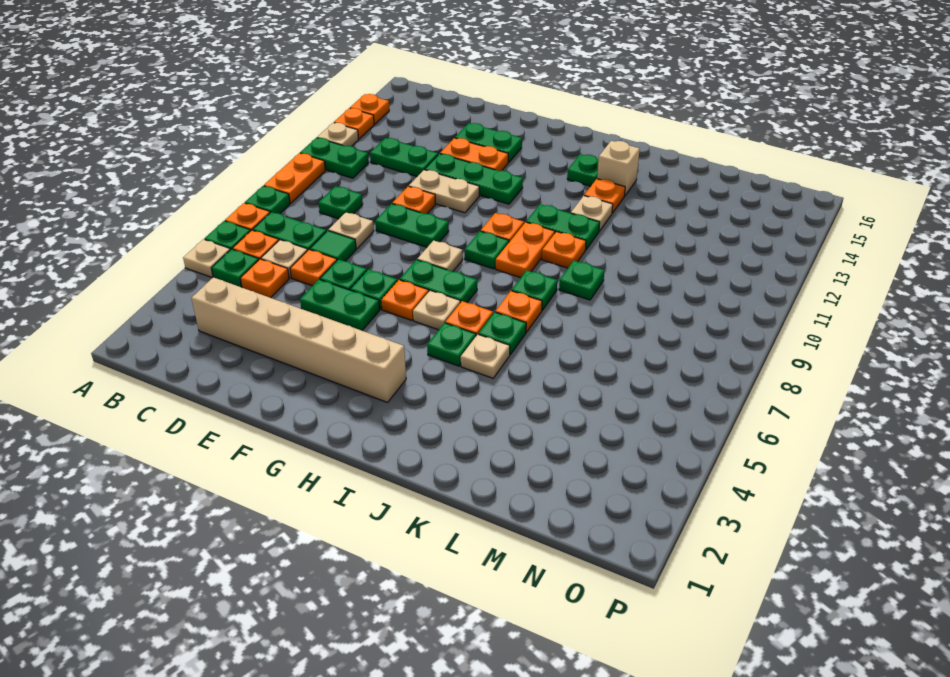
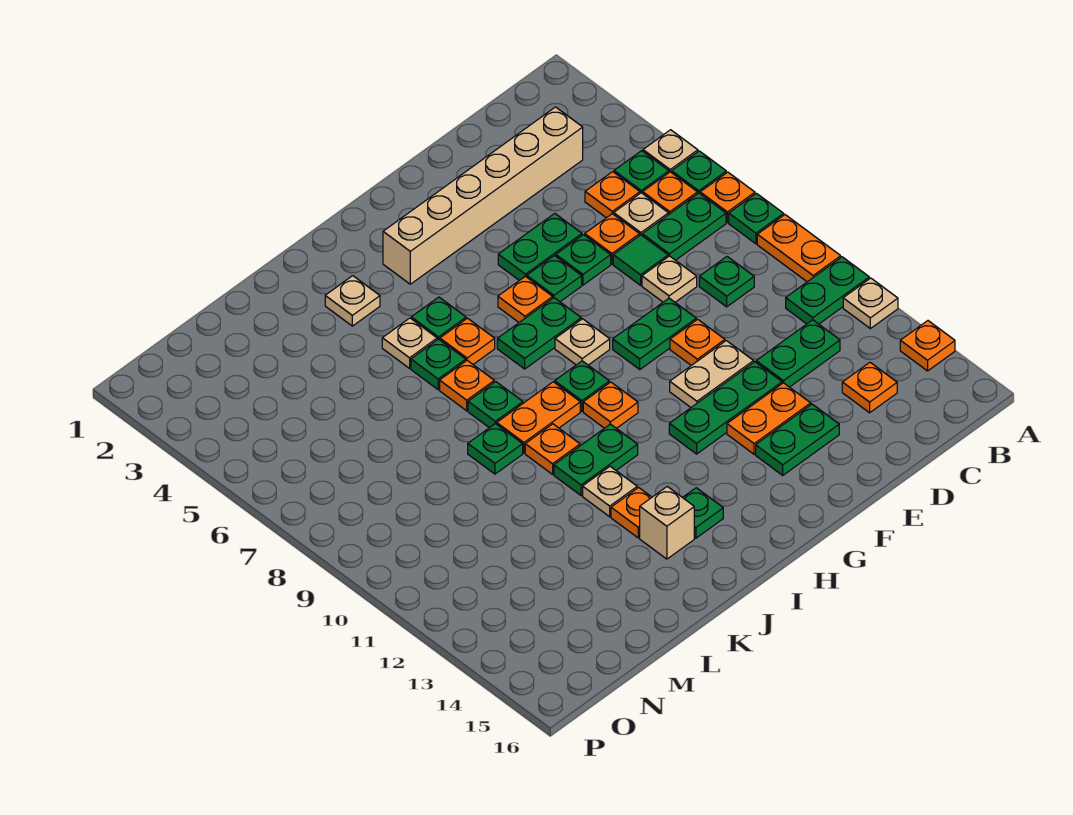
orange plate A13 level 1 -> orange plate C14 level 1
tan plate H6 level 1 -> tan plate J3 level 1
orange plate I9:I10 level 1 -> orange plate I9:J9 level 1

